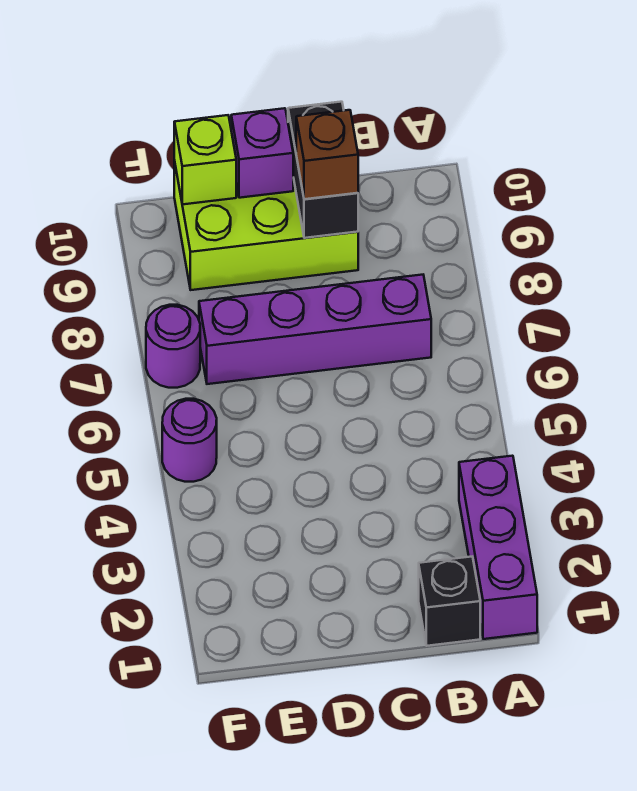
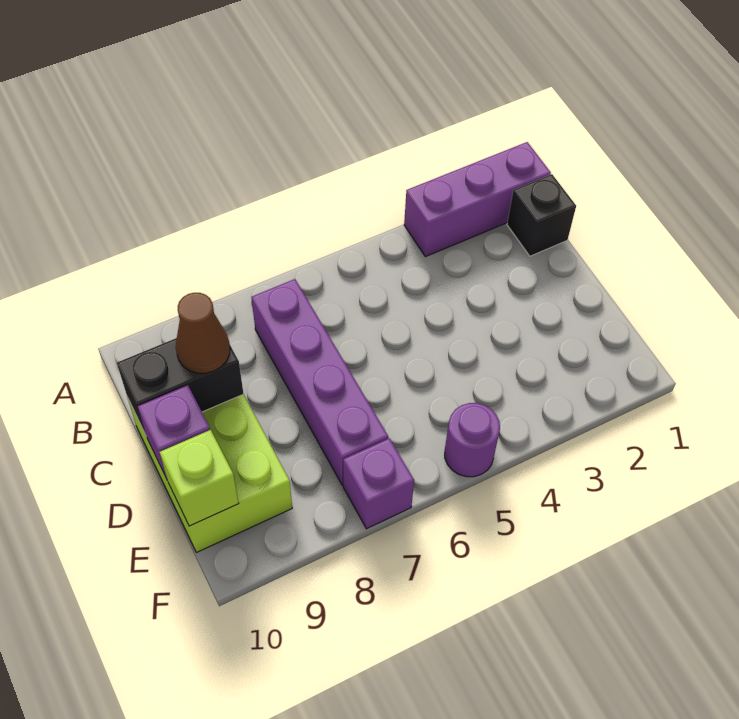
brown brick C9 level 3 -> brown cone C9 level 3
purple round brick F7 level 1 -> purple brick F7 level 1

